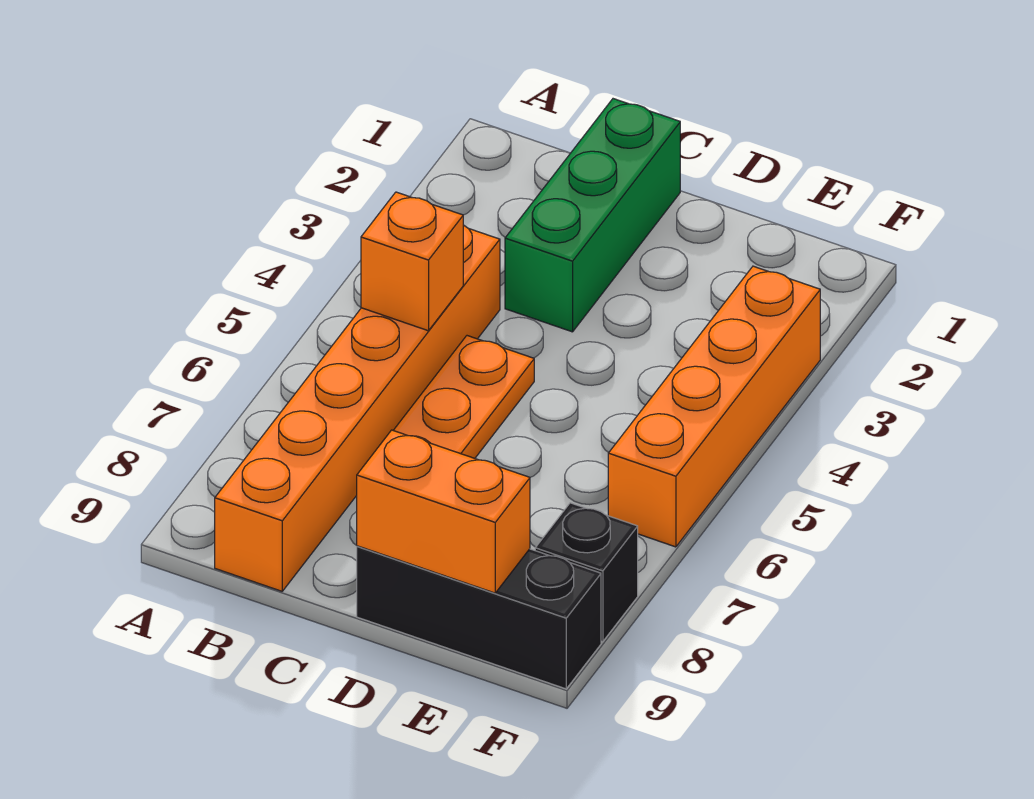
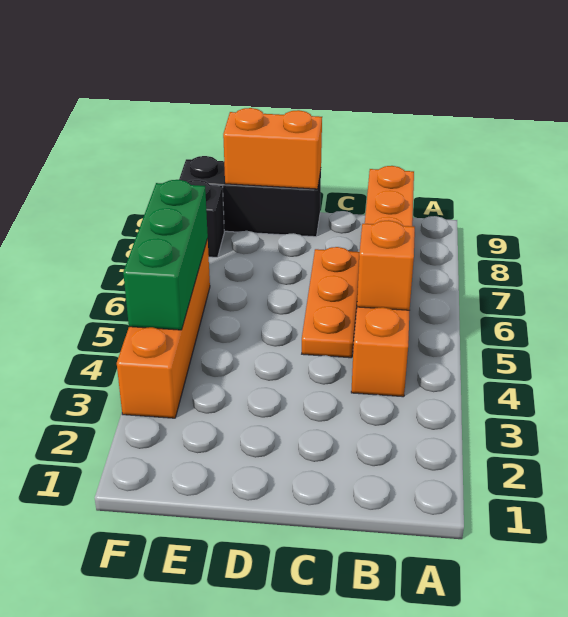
green brick C1:C3 level 1 -> green brick F4:F6 level 2

